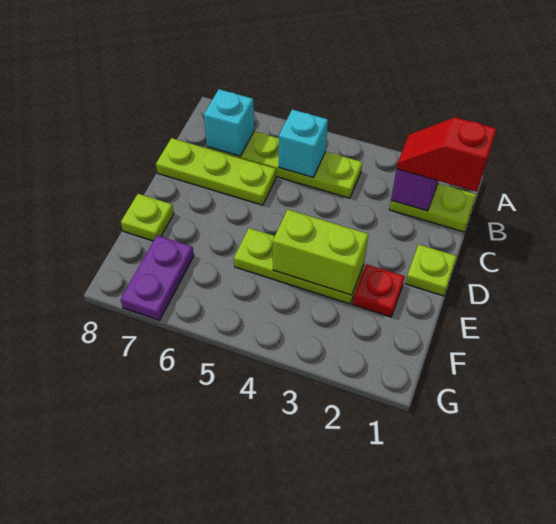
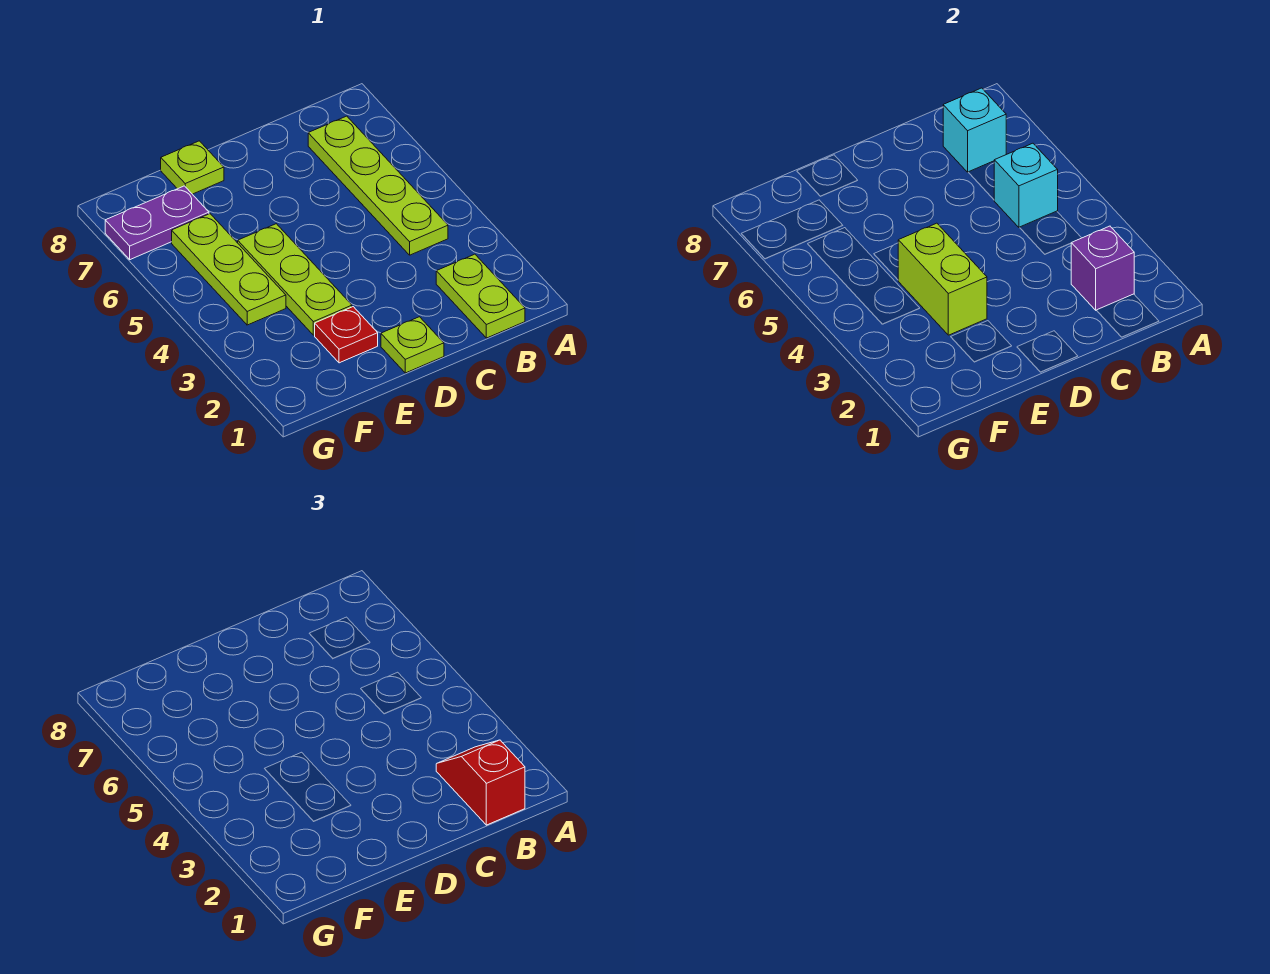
lime plate C6:C8 level 1 -> lime plate F4:F6 level 1

